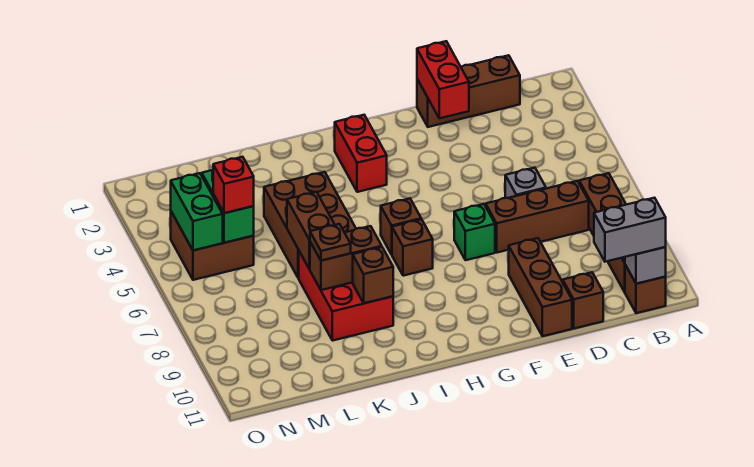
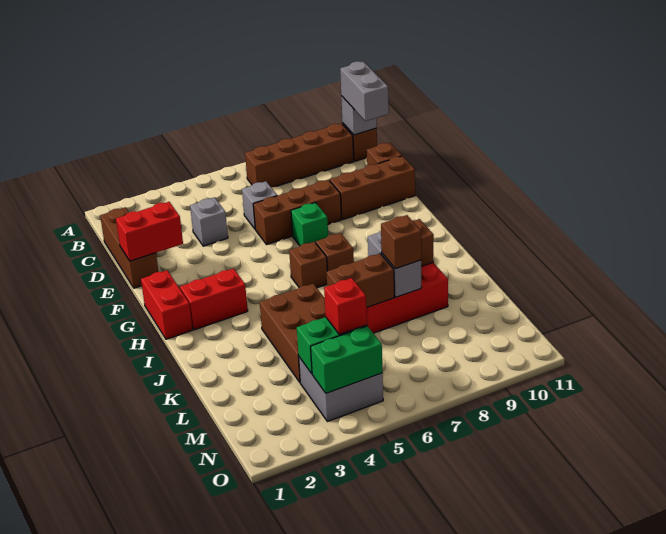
brown brick C7:E7 level 1 -> brown brick E6:E8 level 1
none -> grey brick D4 level 1
none -> red brick G1:H1 level 1
brown brick J4:K6 level 1 -> brown brick J4:L5 level 1
brown brick J8:K8 level 2 -> grey brick J8:K8 level 2
brown plate K8 level 3 -> brown brick K8 level 3
brown brick M4:N5 level 1 -> grey brick M4:N5 level 1

